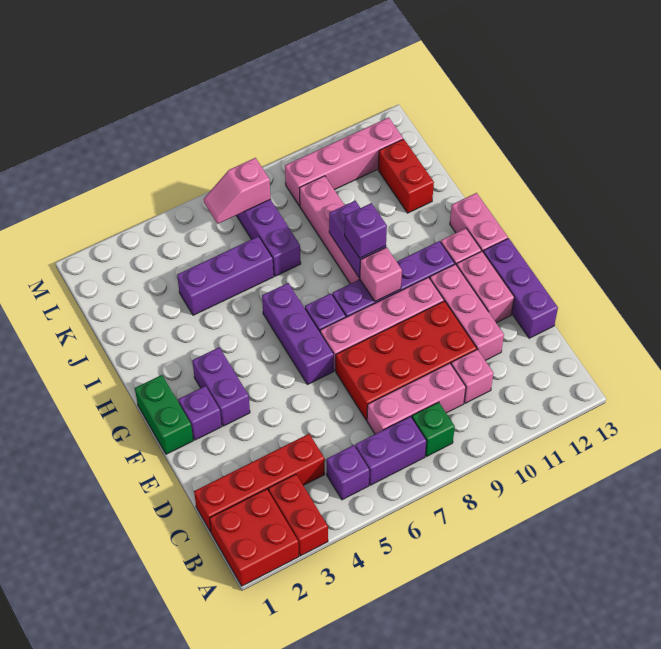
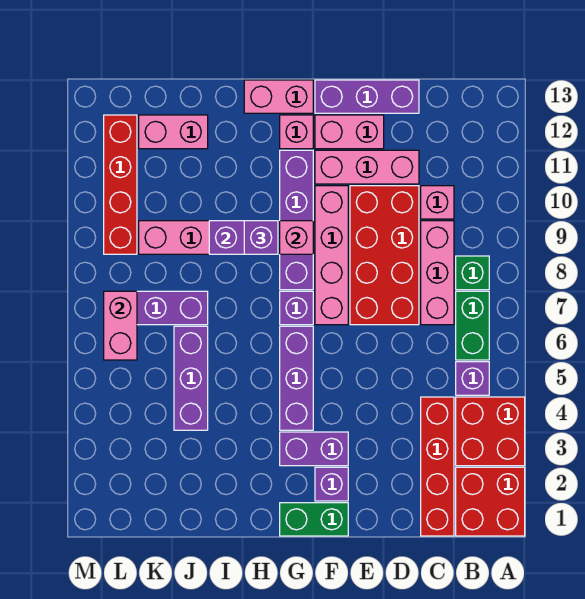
red brick A3:B3 level 1 -> red brick A3:B4 level 1
purple brick B6:B7 level 1 -> green brick B6:B7 level 1
purple brick F6:H6 level 1 -> purple brick G4:G6 level 1
red brick J12:K12 level 1 -> pink brick J12:K12 level 1
pink slope L6:L7 level 2 top 7 -> pink brick L6:L7 level 2
pink brick L9:L12 level 1 -> red brick L9:L12 level 1

